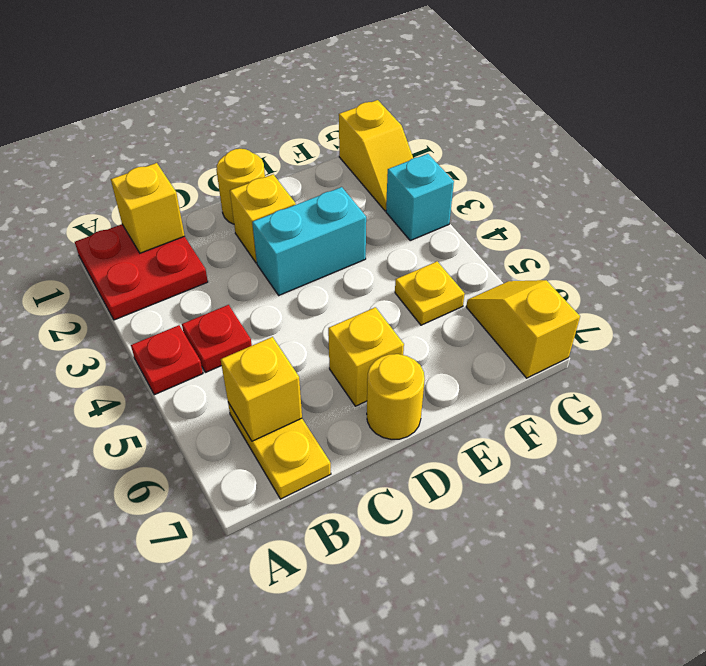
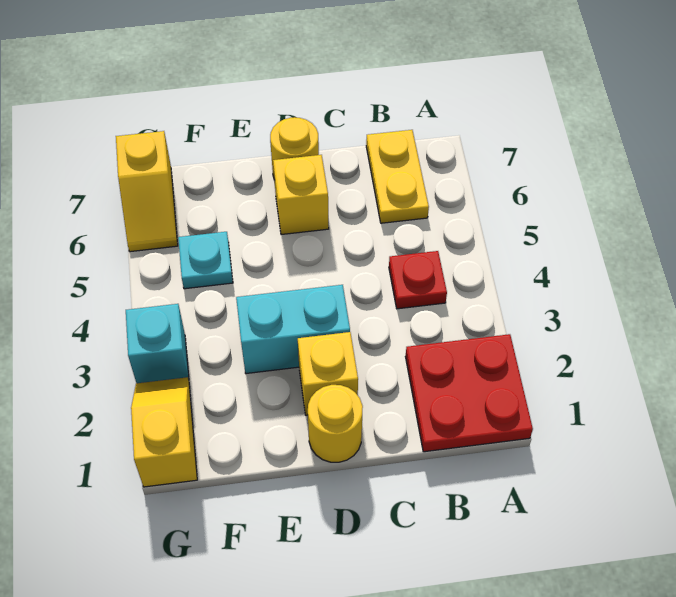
red plate A4 level 1 -> none
yellow brick B1 level 2 -> none
yellow brick B6 level 2 -> none
yellow plate F5 level 1 -> cyan plate F5 level 1

